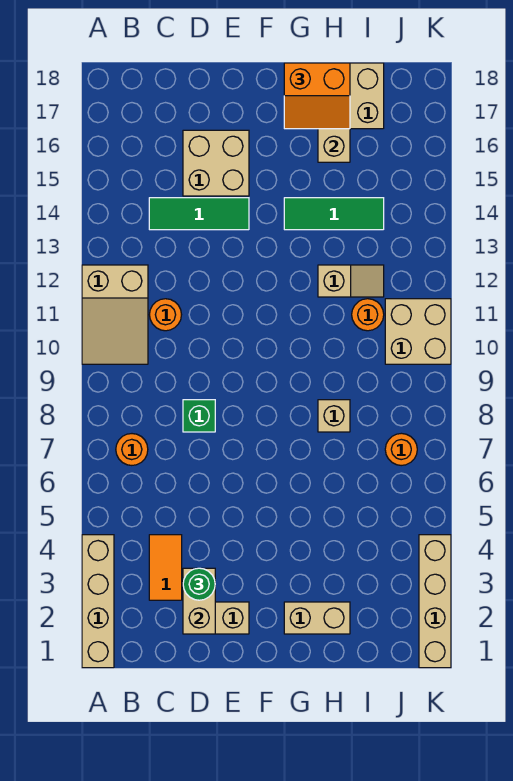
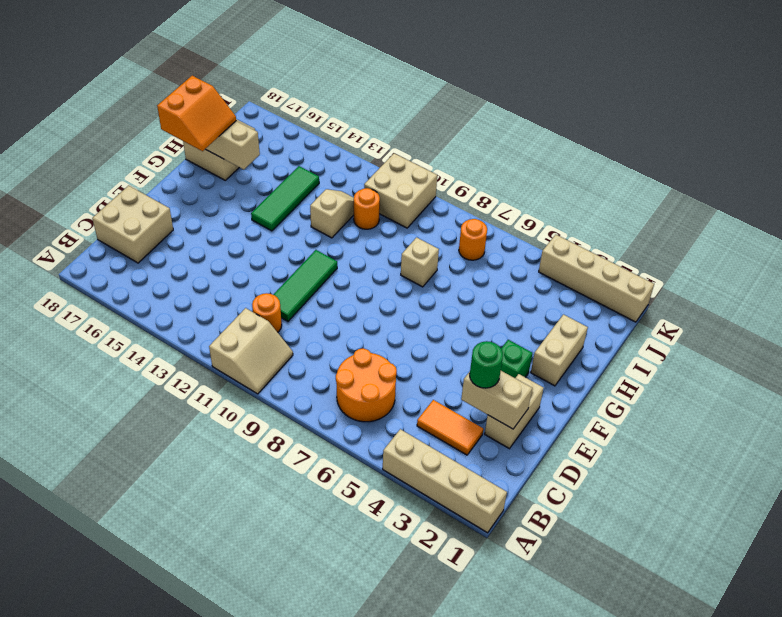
tan slope A10:B12 level 1 top 12 -> tan slope A10:B11 level 1 top 11
orange round brick B7 level 1 -> orange round brick B6:C7 level 1
green tile C14:E14 level 1 -> green tile D11:F11 level 1
green brick D8 level 1 -> green brick F3 level 1
tan brick D15:E16 level 1 -> tan brick C17:D18 level 1

